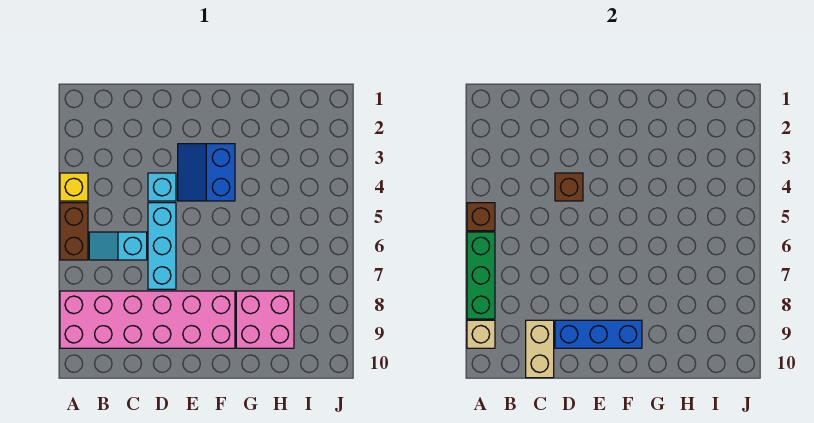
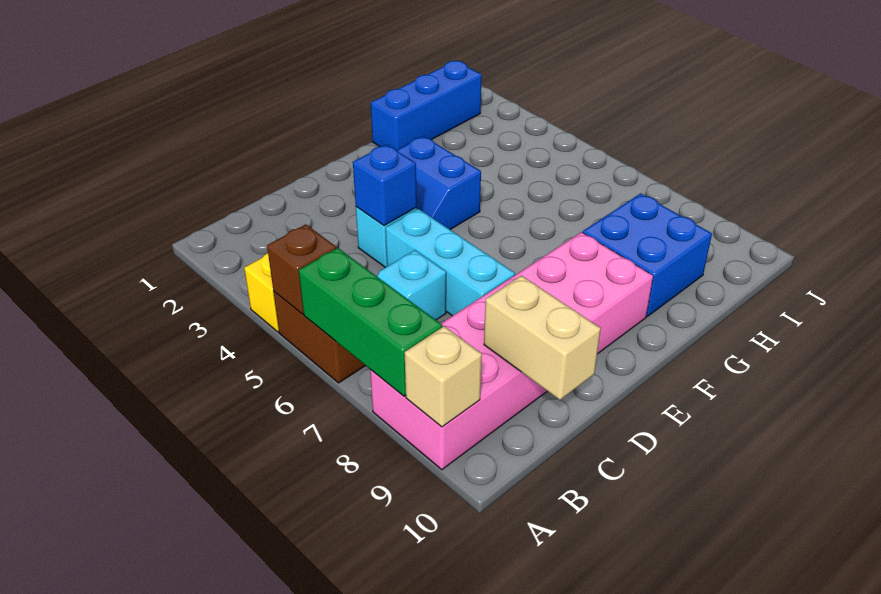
brown brick D4 level 2 -> blue brick D4 level 2
blue brick D9:F9 level 2 -> blue brick G1:I1 level 1
pink brick G8:H9 level 1 -> blue brick G8:H9 level 1

